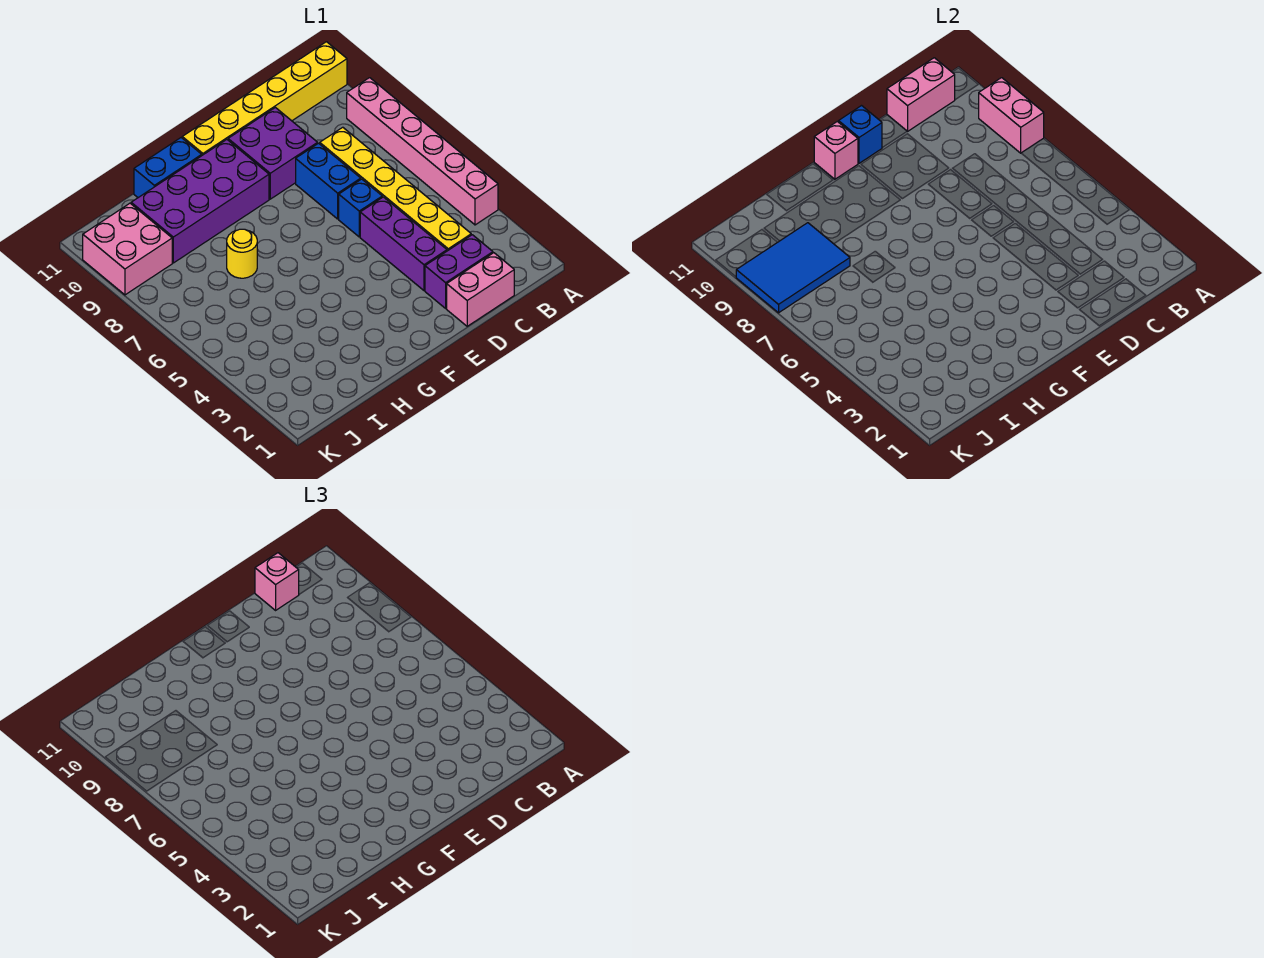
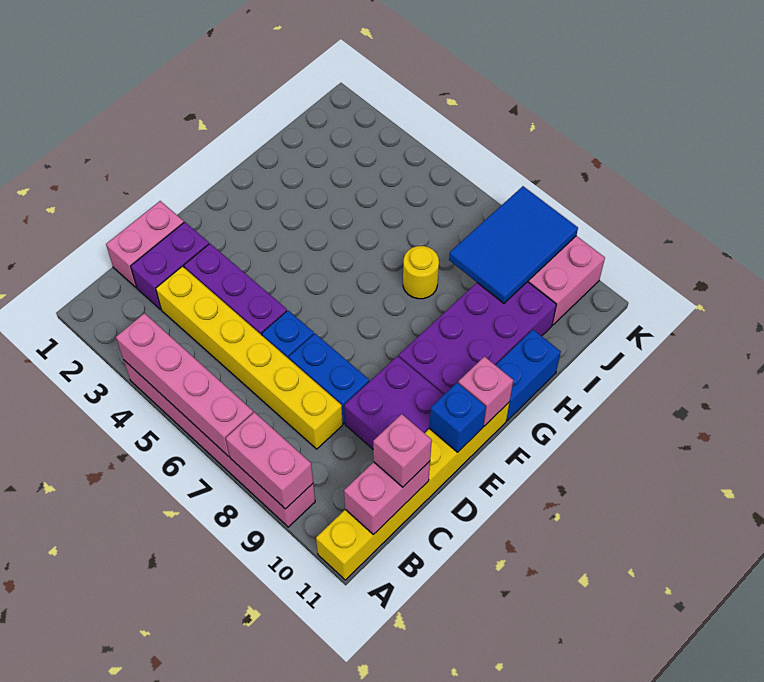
none -> pink brick A4:A7 level 2

